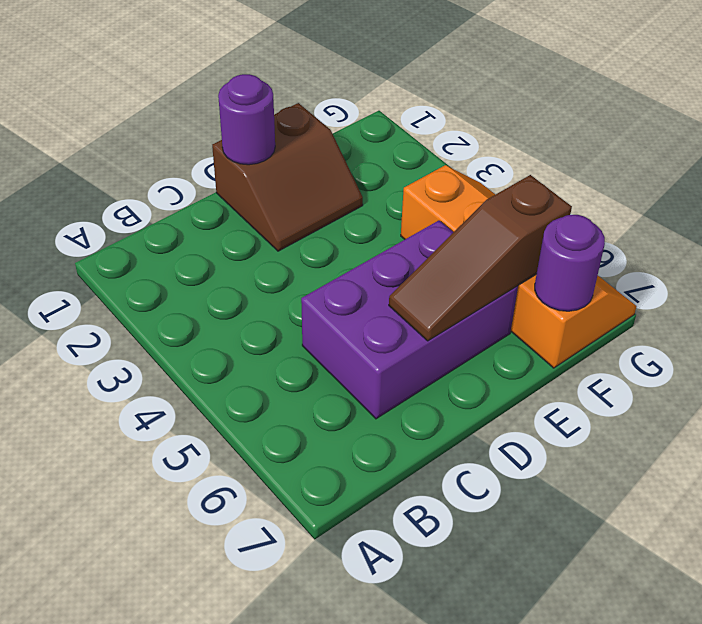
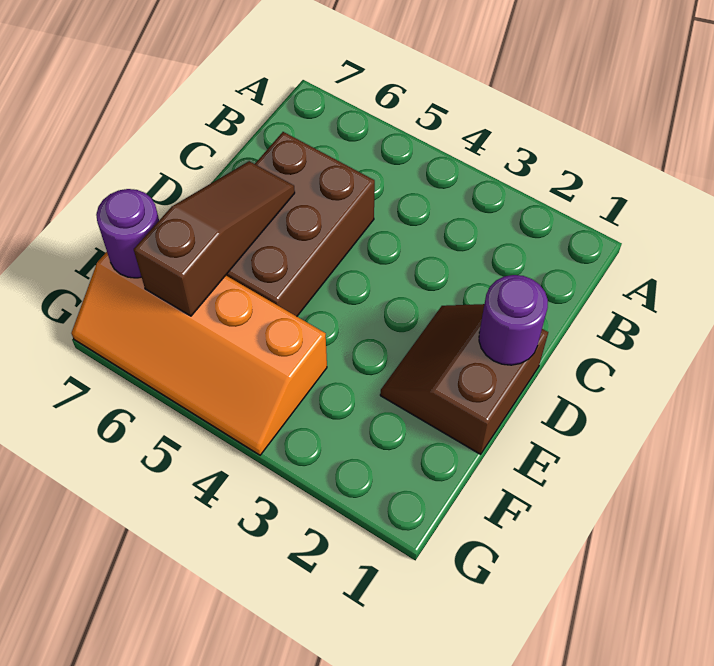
purple brick C5:E6 level 1 -> brown brick C5:E6 level 1

